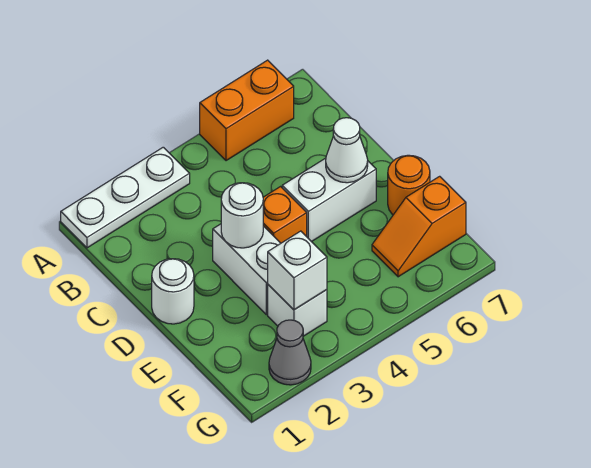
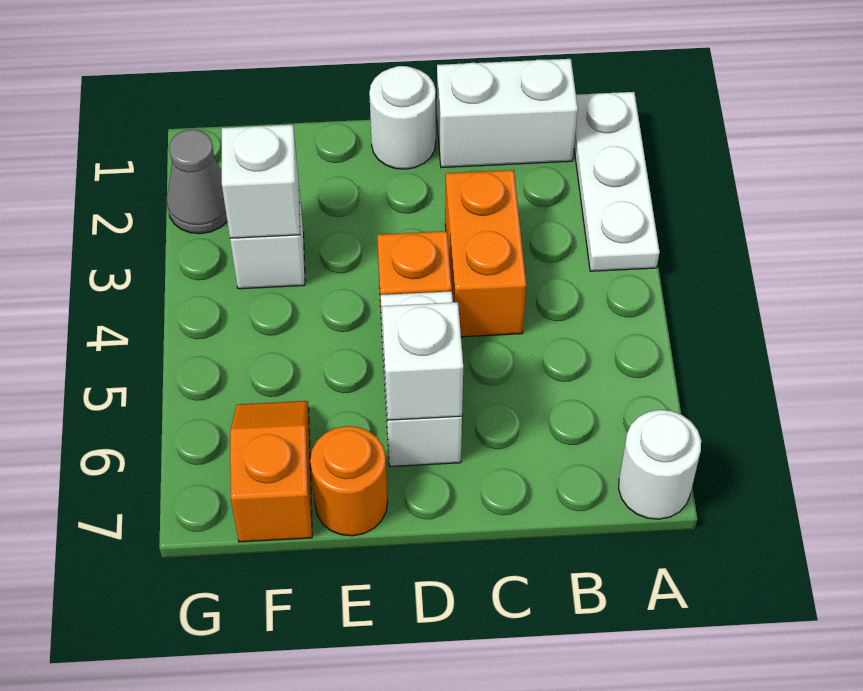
orange brick A5:A6 level 1 -> orange brick C3:C4 level 1
white brick D3:E3 level 1 -> white brick B1:C1 level 1
white round brick D3 level 2 -> white round brick A7 level 1
white cone D6 level 2 -> white brick D6 level 2

